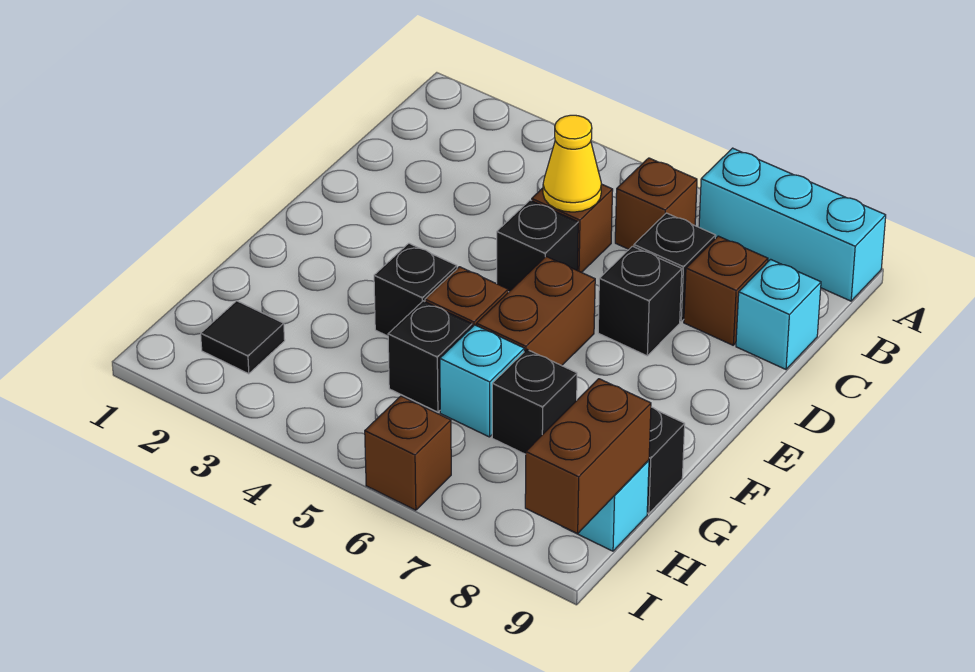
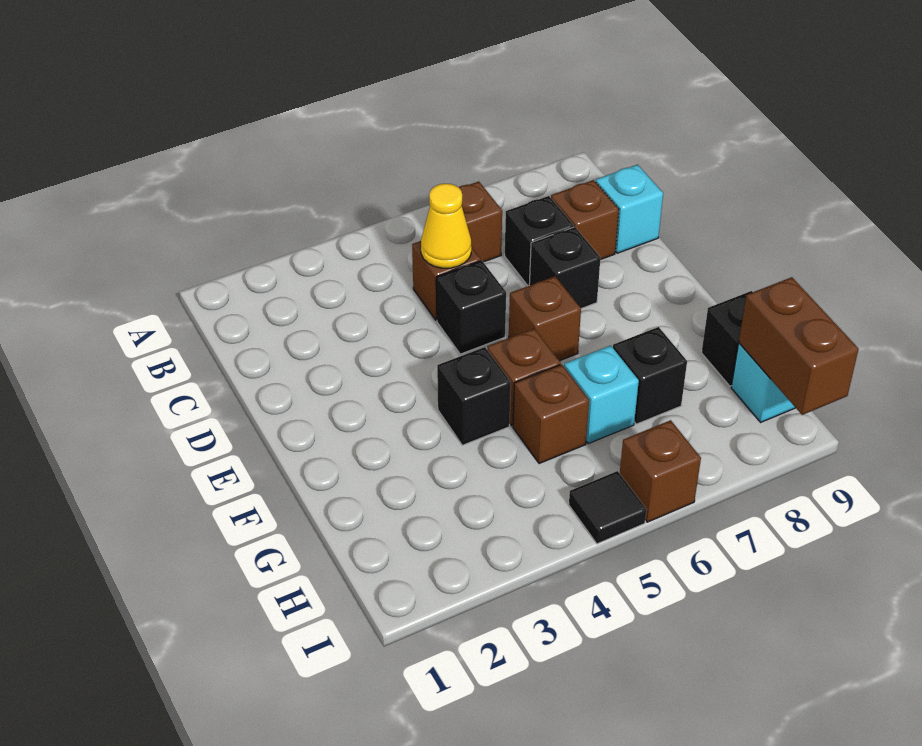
cyan brick A7:A9 level 1 -> none
brown brick E6:F6 level 1 -> brown brick E6 level 1
black brick G5 level 1 -> brown brick G5 level 1
black tile H2 level 1 -> black tile I5 level 1

